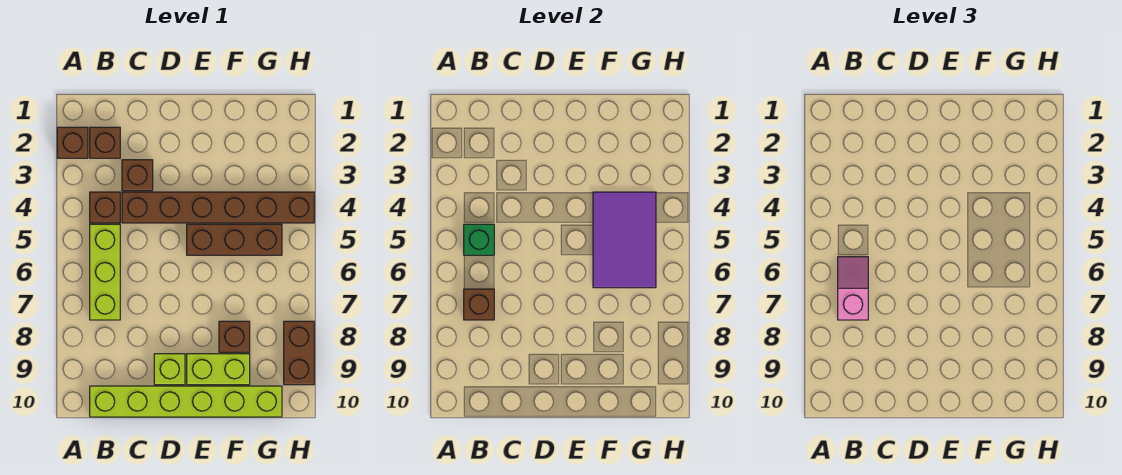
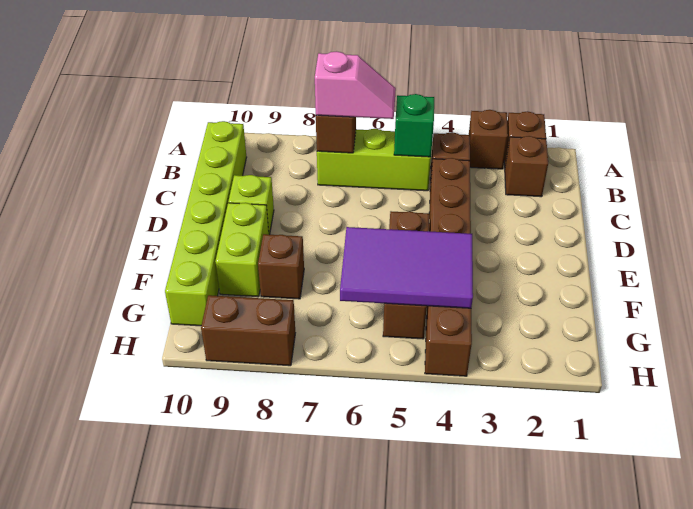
brown brick C3 level 1 -> brown brick A3 level 1

